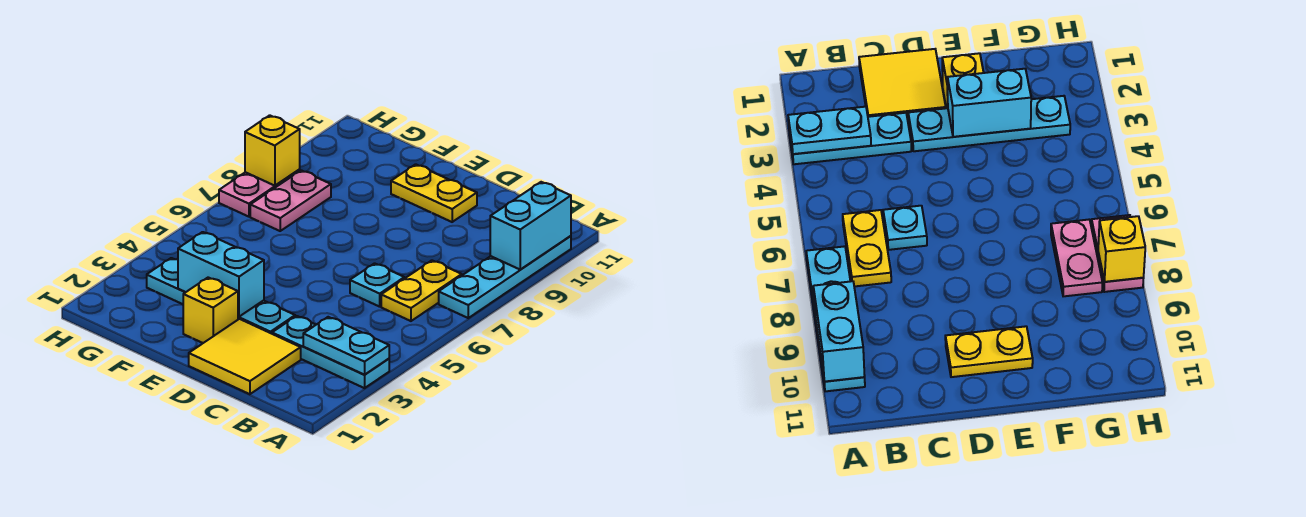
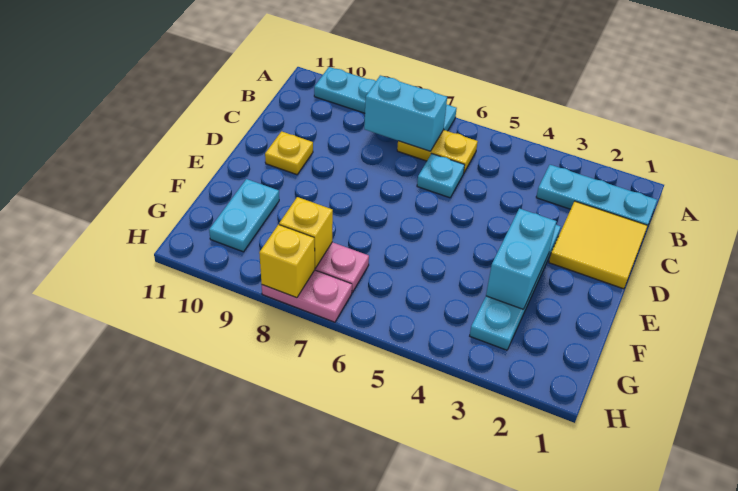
cyan plate A3:C3 level 1 -> cyan plate B1:B3 level 1
cyan plate A3:B3 level 2 -> cyan plate F10:G10 level 1
cyan brick A9:A10 level 2 -> cyan brick B7:B8 level 2
yellow plate D10:E10 level 1 -> yellow plate D10 level 1
yellow brick E2 level 1 -> yellow brick G8 level 2

